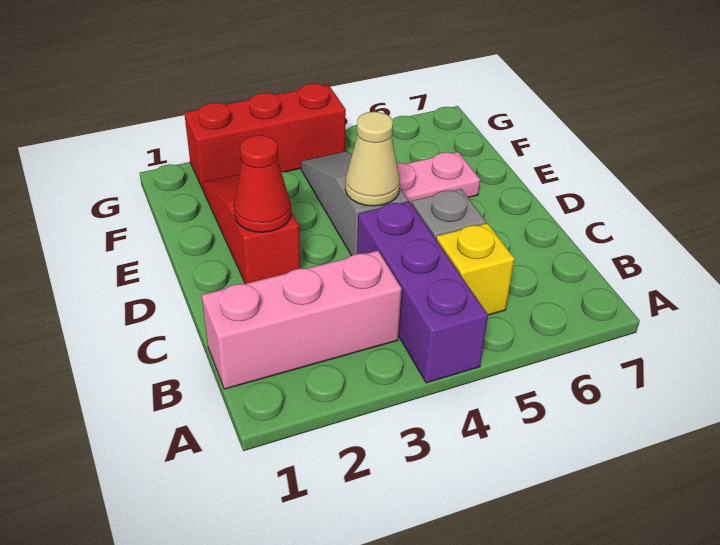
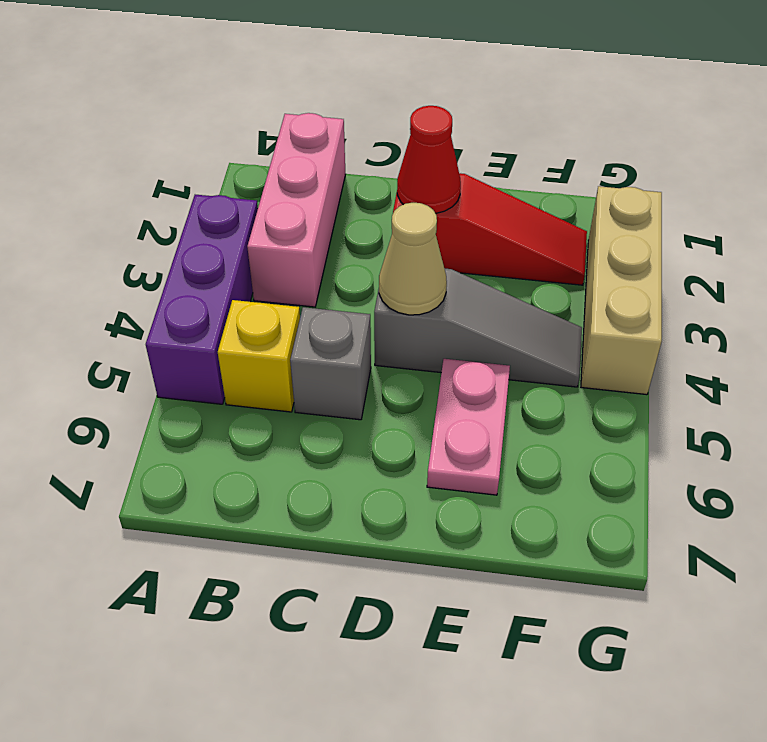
purple brick A4:C4 level 1 -> purple brick A3:A5 level 1
red brick G2:G4 level 1 -> tan brick G2:G4 level 1

